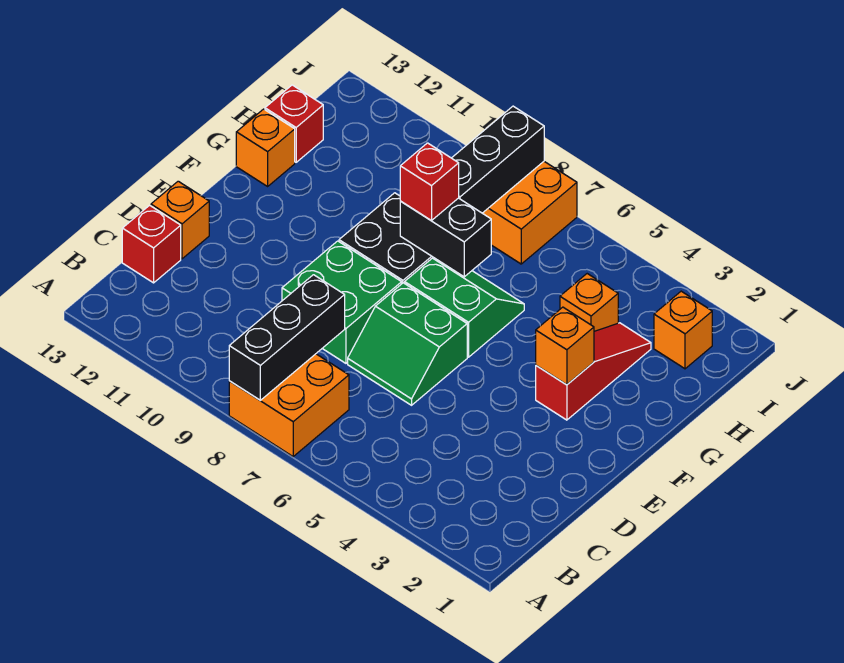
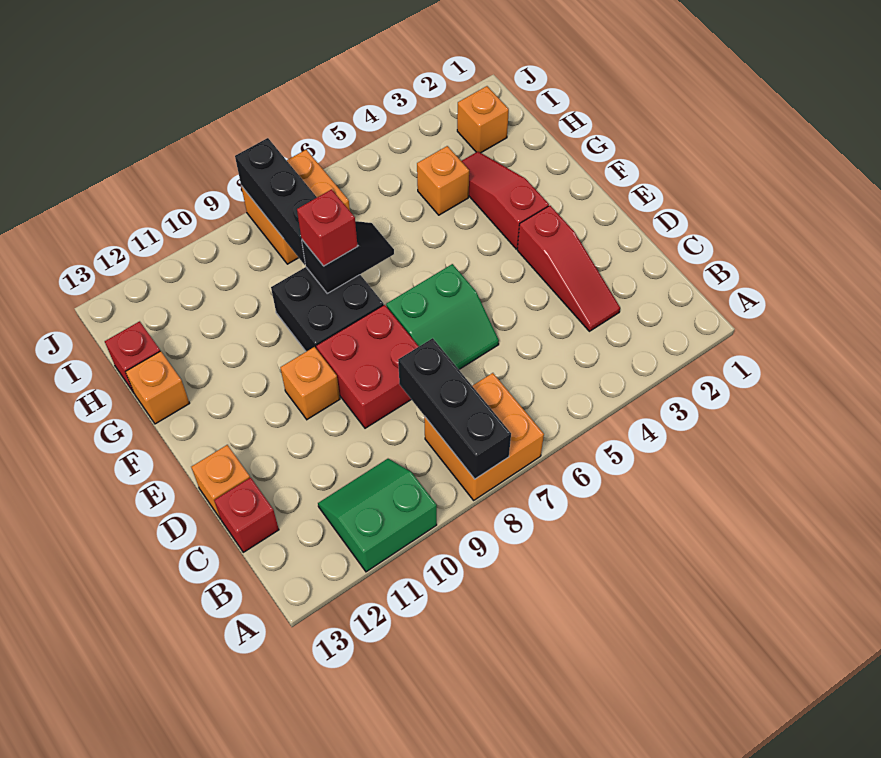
none -> red slope C3:E3 level 1 top E
green brick D8:E9 level 1 -> red brick D8:E9 level 1
orange brick F3 level 2 -> orange brick E10 level 1
green slope F6:G7 level 1 top F -> green slope A10:B11 level 1 top A
black brick G7:G8 level 2 -> black slope G7:G8 level 2 top 8

